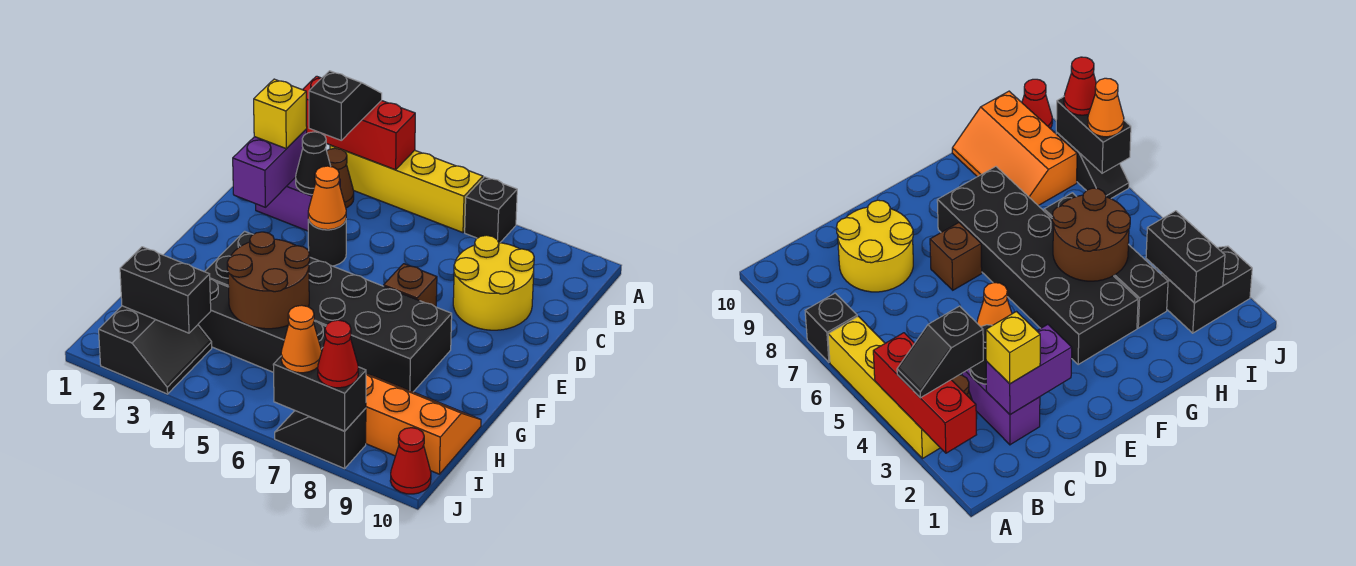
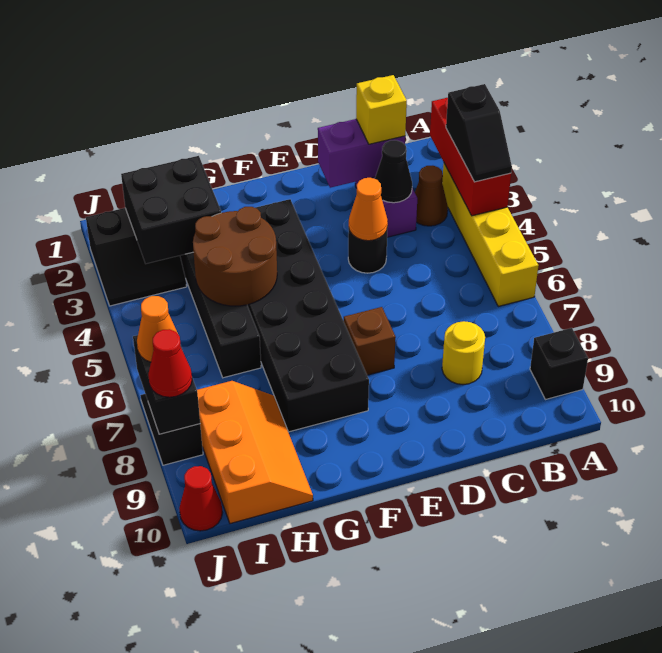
black slope A3:B3 level 3 top B -> black slope A3:A4 level 3 top 3
black brick A7 level 1 -> black brick A9 level 1
yellow round brick C8:D9 level 1 -> yellow round brick C8 level 1
black brick I2:I3 level 2 -> black brick H2:I3 level 2

